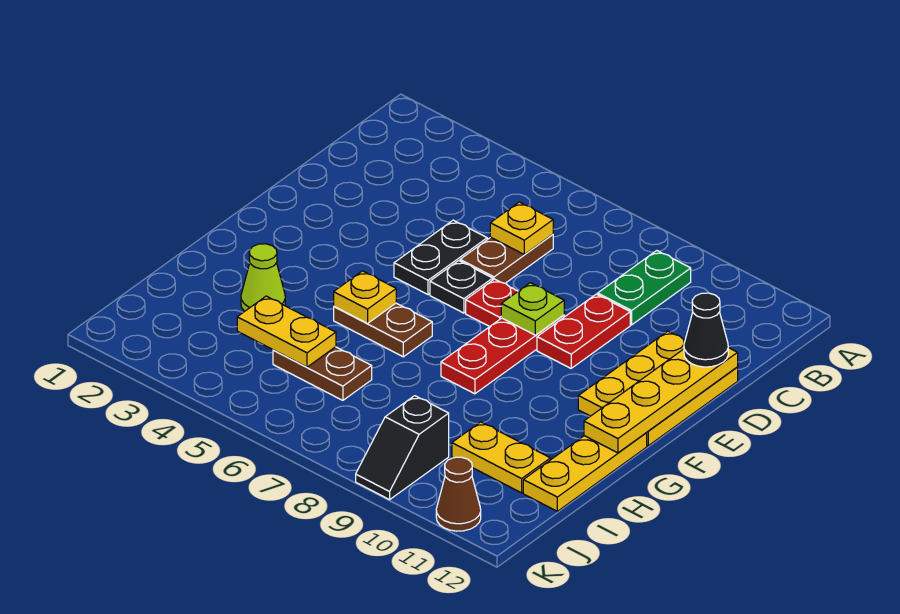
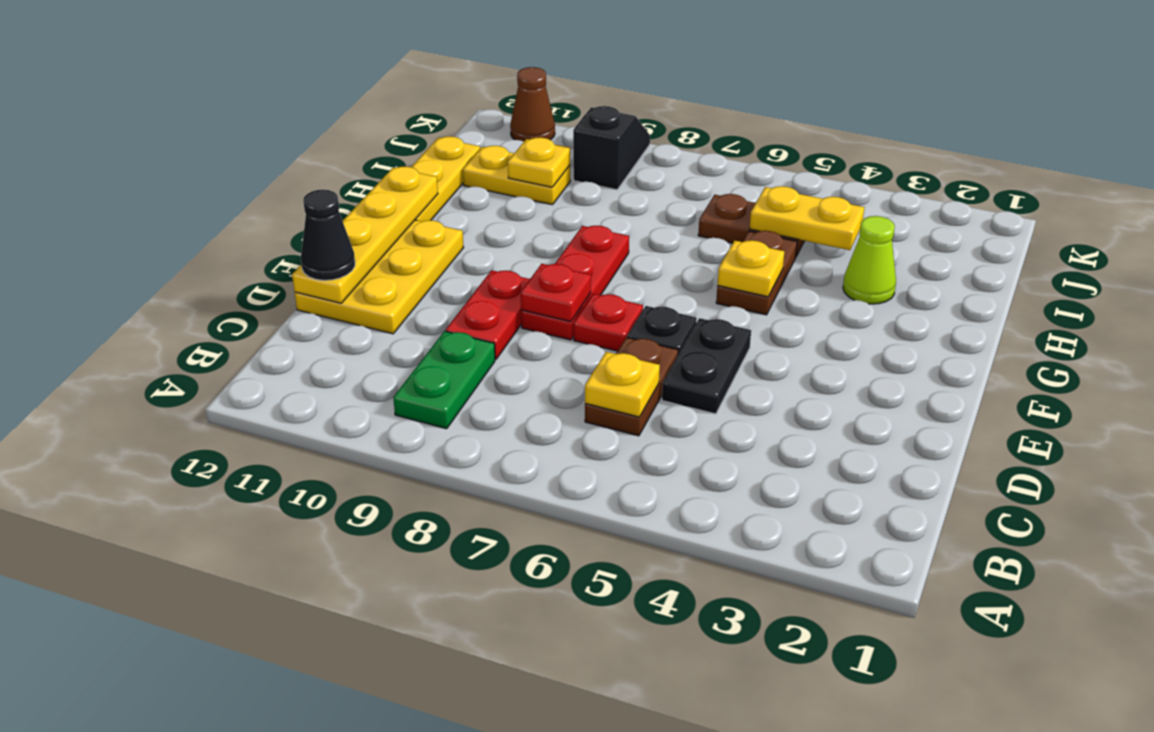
lime plate E8 level 2 -> red plate E8 level 2
brown plate G5:G6 level 1 -> brown plate G5:H5 level 1
none -> yellow plate I10 level 2

